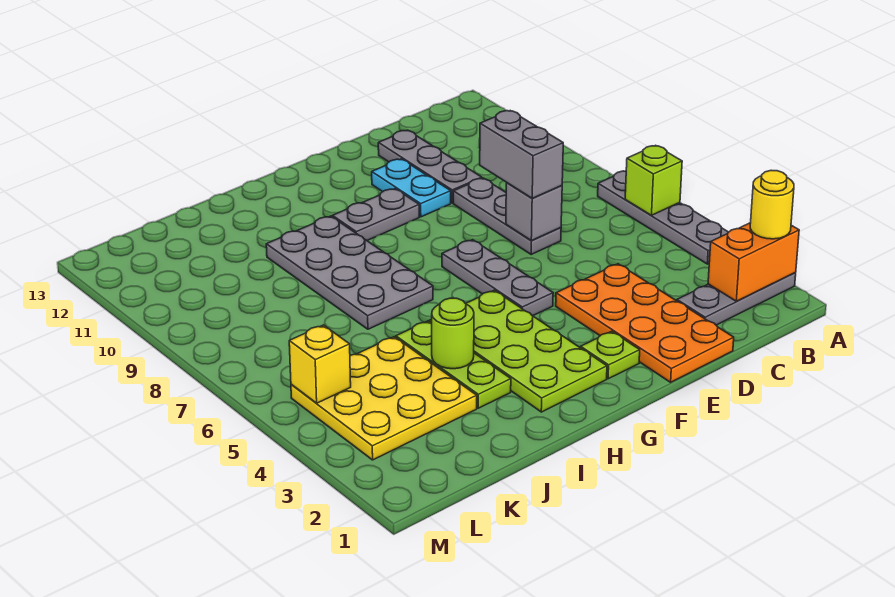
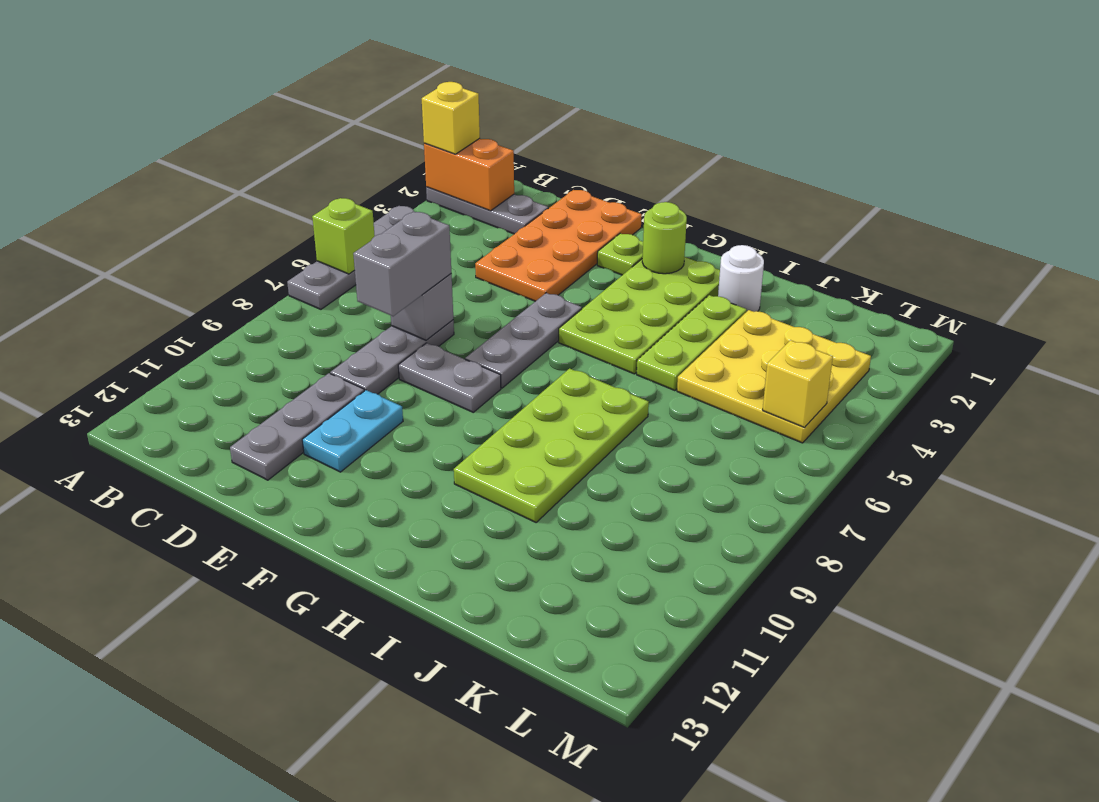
yellow round brick A2 level 3 -> yellow brick A2 level 3
grey plate F10:G10 level 1 -> grey plate E8:F8 level 1
grey plate H7:I10 level 1 -> lime plate H7:I10 level 1
none -> white round brick I2 level 1
lime round brick I4 level 2 -> lime round brick G2 level 2

